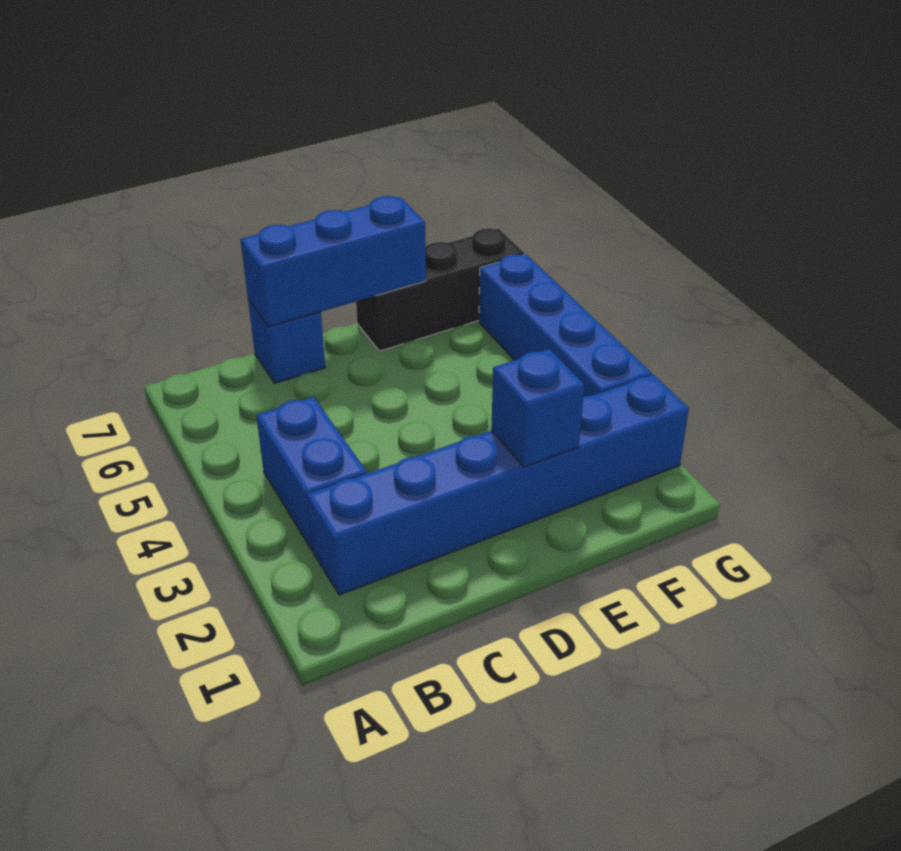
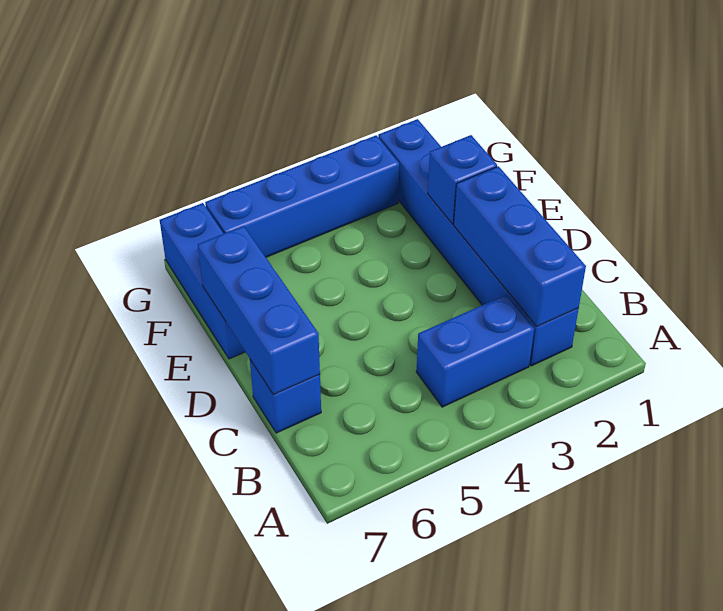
none -> blue brick B2:D2 level 2
black brick E7:G7 level 1 -> blue brick E7:G7 level 1

